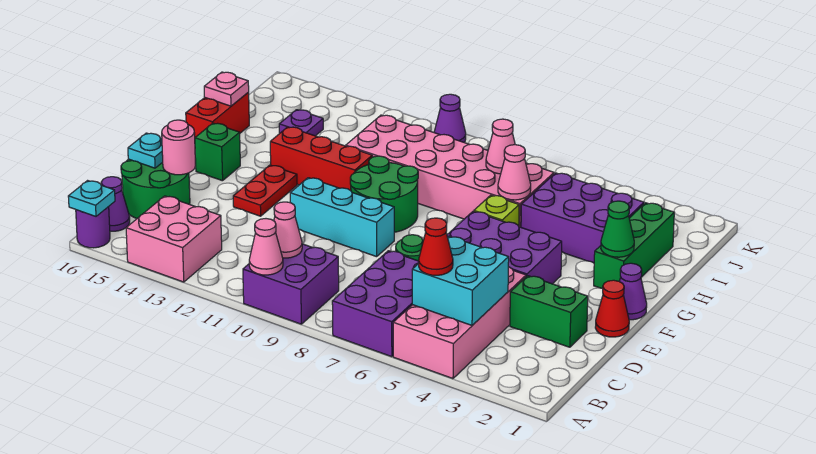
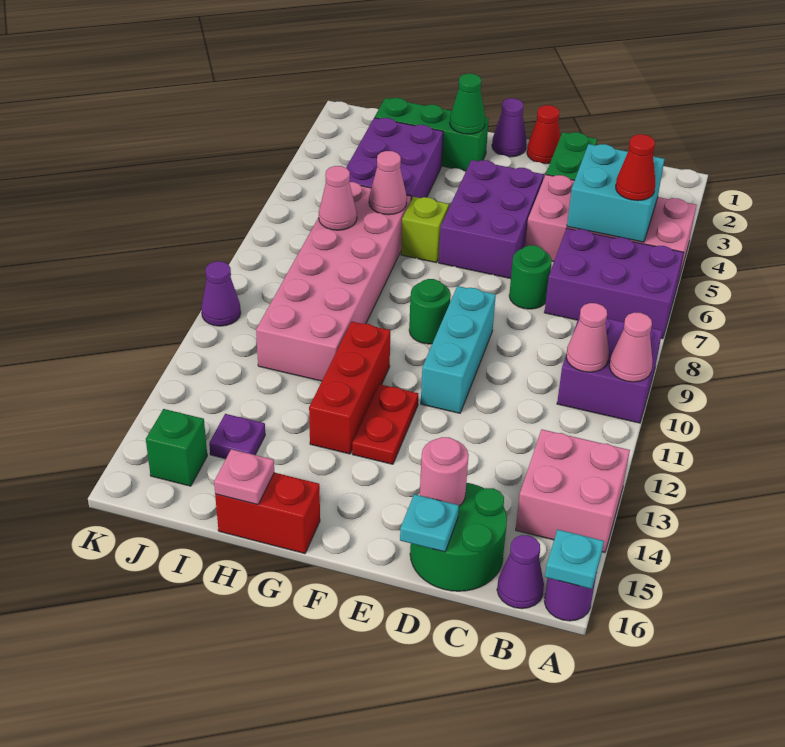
red plate E13:F13 level 1 -> red plate F12:F13 level 1
green round brick F9:G10 level 1 -> green round brick F9 level 1
green brick F15 level 1 -> green brick J15 level 1

